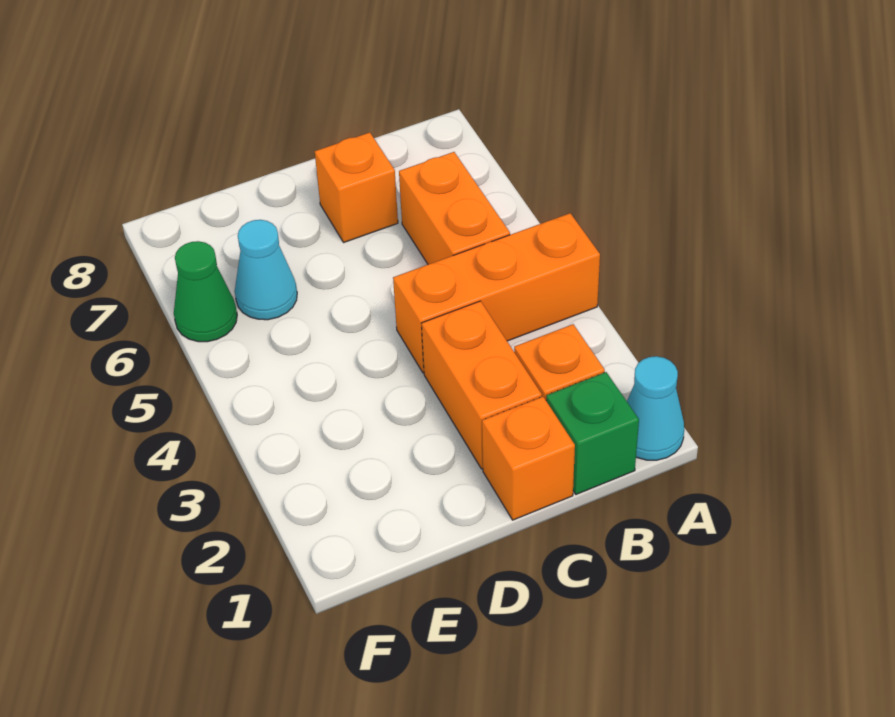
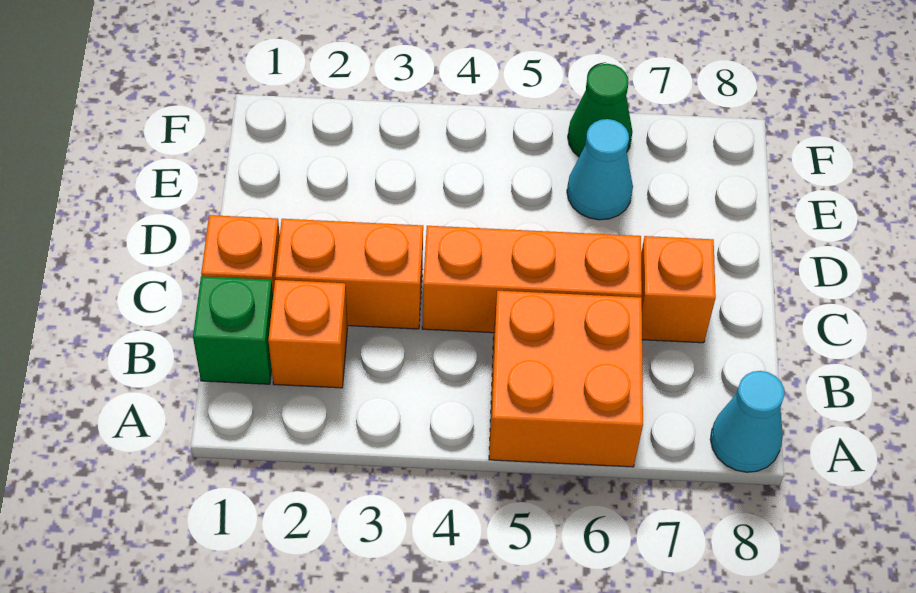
cyan cone A1 level 1 -> cyan cone A8 level 1
orange brick A4:C4 level 1 -> orange brick C4:C6 level 1
orange brick B5:B6 level 1 -> orange brick A5:B6 level 1

